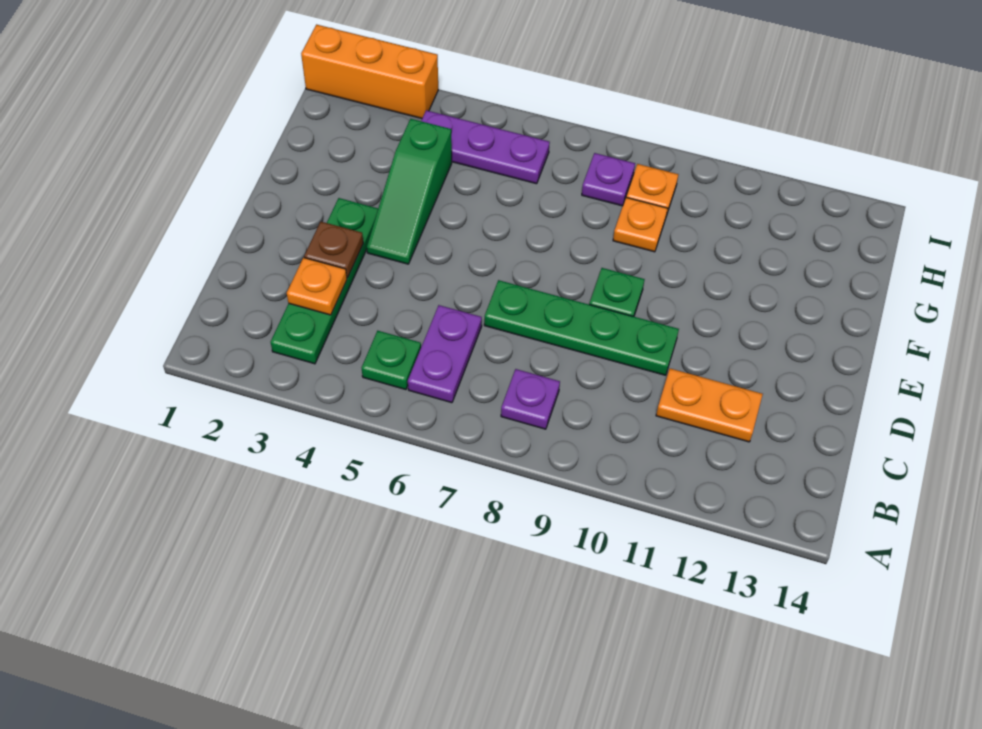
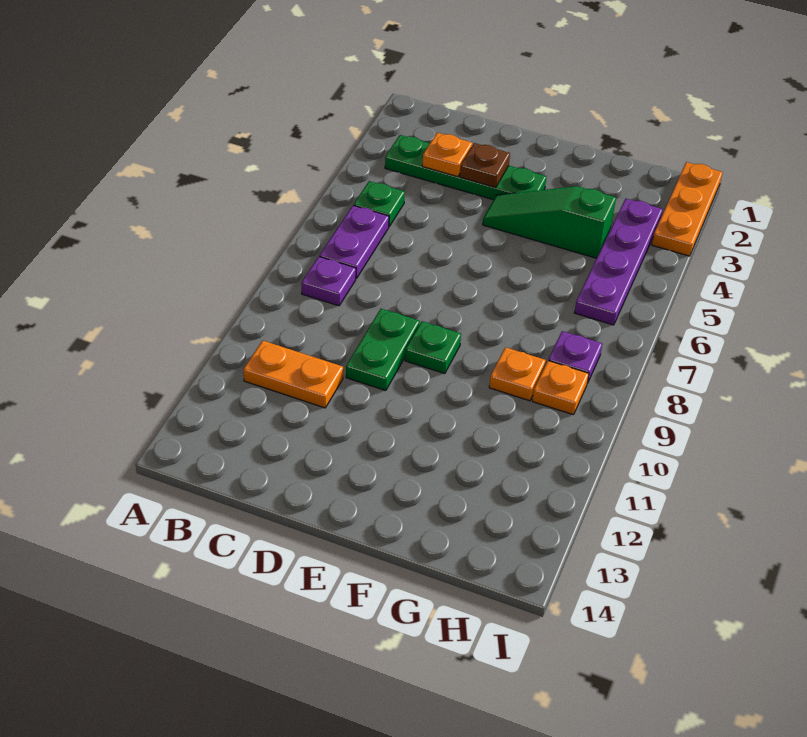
purple plate B6:C6 level 1 -> purple plate B6:B7 level 1
orange plate C11:C12 level 1 -> orange plate B11:C11 level 1
green plate D7:D10 level 1 -> green plate D9:D10 level 1
purple plate H4:H6 level 1 -> purple plate H3:H6 level 1
orange brick I1:I3 level 1 -> orange plate I1:I3 level 1

